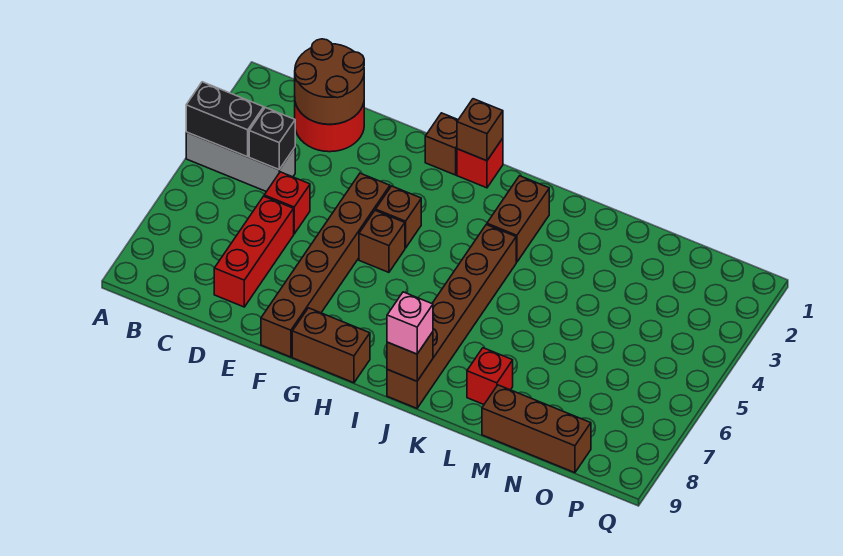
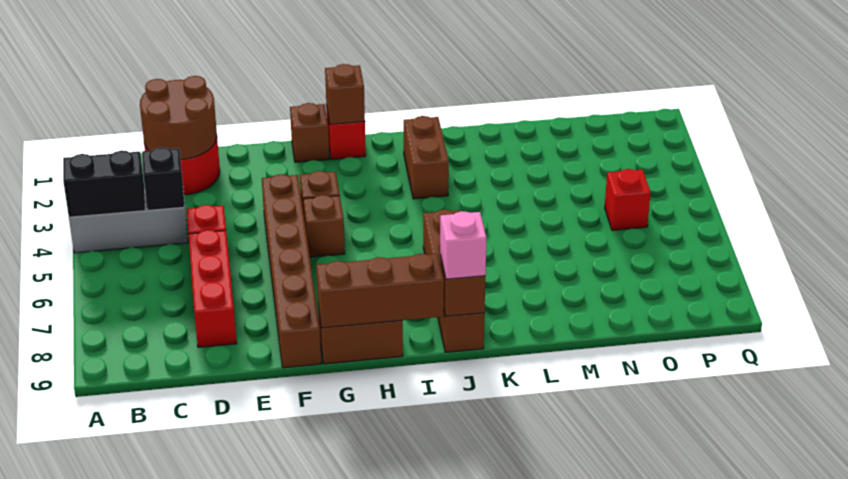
brown brick J4:J9 level 1 -> brown brick J6:J9 level 1
red brick L8 level 1 -> red brick O5 level 1
brown brick M9:O9 level 1 -> brown brick G9:I9 level 2

